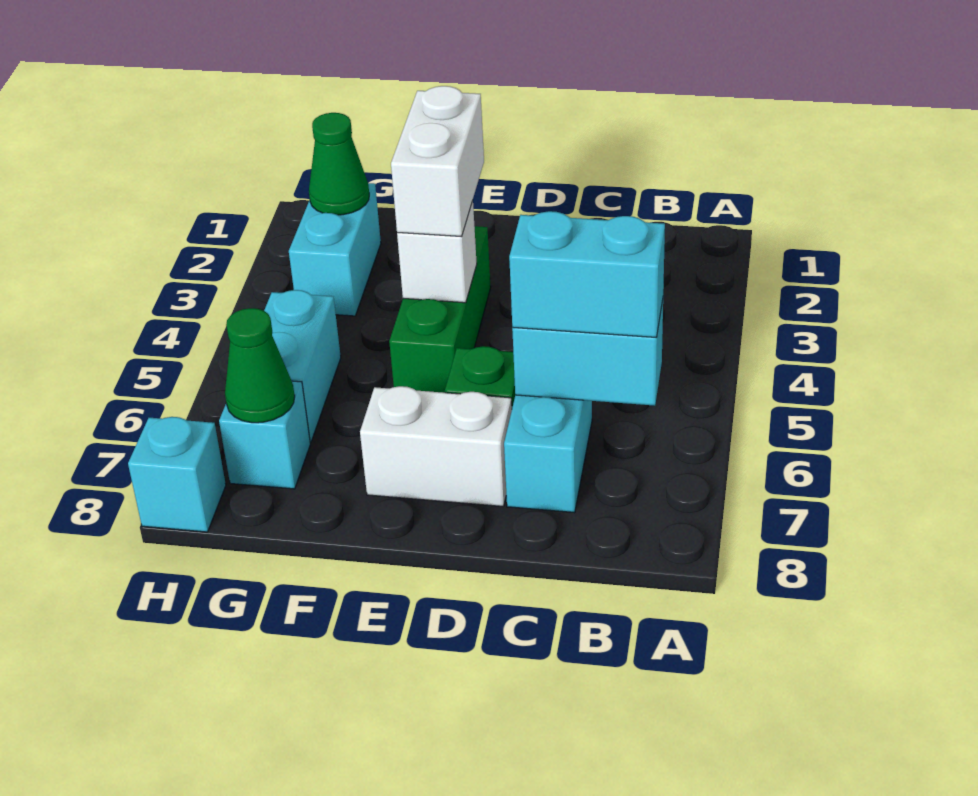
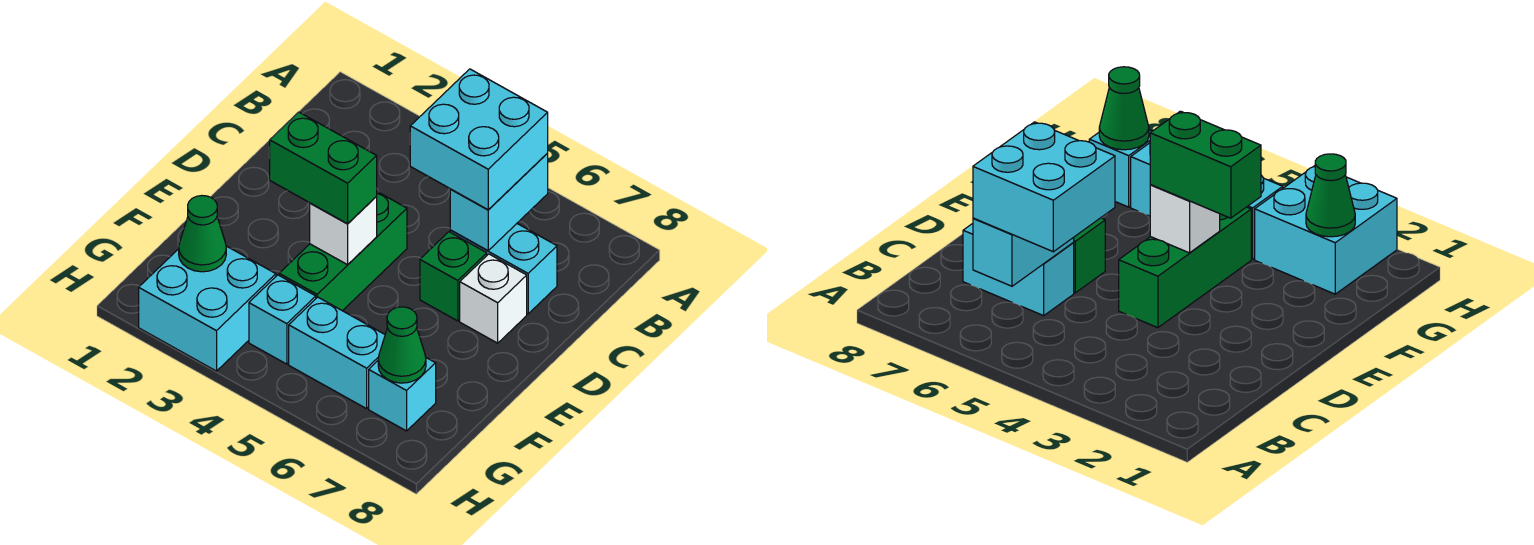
cyan brick B6:C6 level 3 -> cyan brick B5:C6 level 3
white brick D7:E7 level 1 -> white brick D7 level 1
green brick E3:E5 level 1 -> green brick D4:F4 level 1
white brick E3:E4 level 3 -> green brick E3:E4 level 3
cyan brick G2:G3 level 1 -> cyan brick G2:H3 level 1
cyan brick H8 level 1 -> cyan brick G4 level 1

